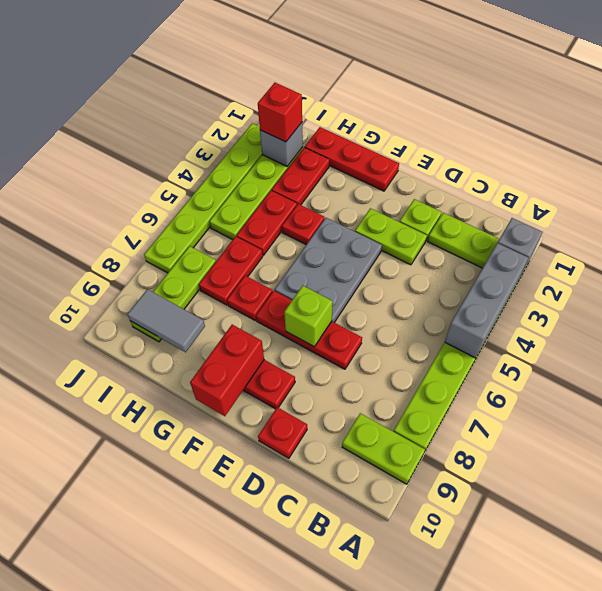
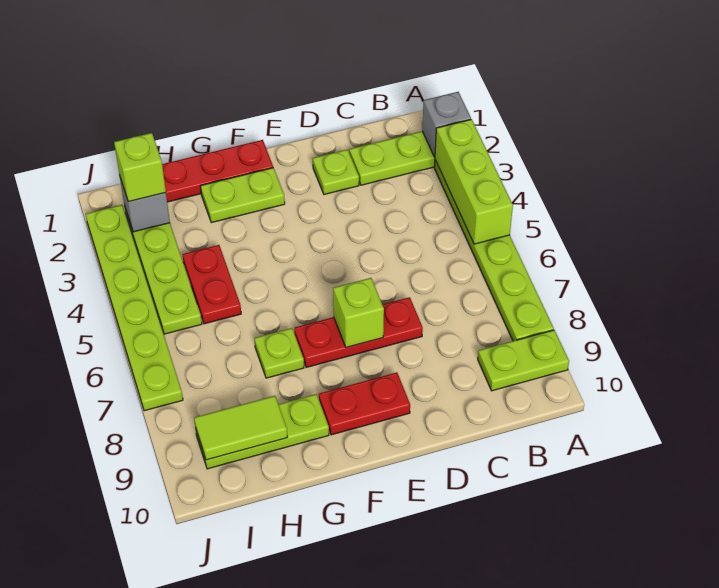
grey brick A3:A5 level 2 -> lime brick A3:A5 level 2
lime plate D3:E3 level 1 -> lime plate F2:G2 level 1
red plate D10 level 1 -> none
grey plate E4:F6 level 1 -> none
red brick F9:F10 level 2 -> none
red plate G4 level 1 -> none
red plate G7 level 1 -> lime plate G7 level 1
red plate H2:H3 level 1 -> none
red plate H6:H7 level 1 -> none
grey tile H9:I9 level 2 -> lime tile H9:I9 level 2
red brick I2 level 3 -> lime brick I2 level 3
lime plate I7:I9 level 1 -> lime plate G9:I9 level 1

